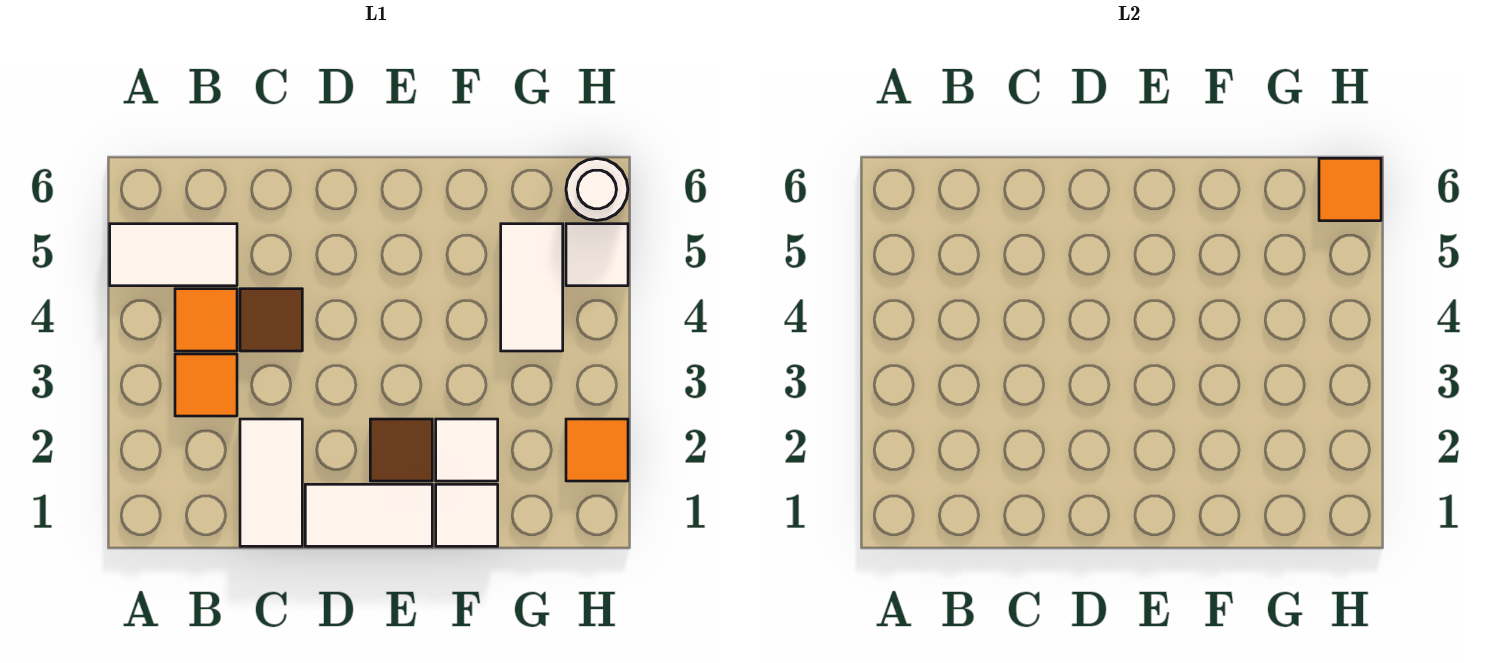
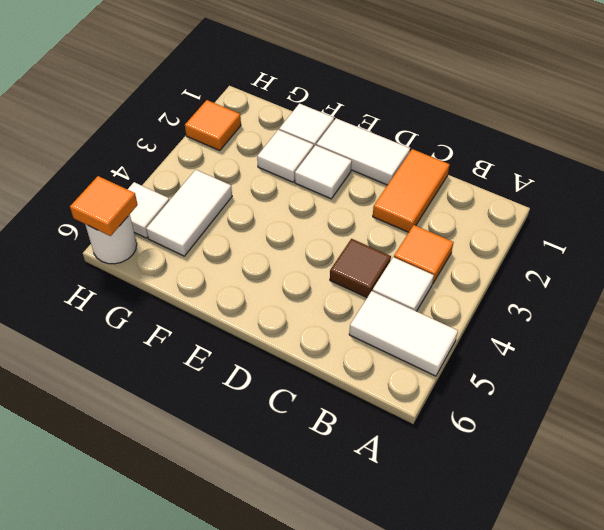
orange tile B4 level 1 -> white tile B4 level 1
white tile C1:C2 level 1 -> orange tile C1:C2 level 1
brown tile E2 level 1 -> white tile E2 level 1

